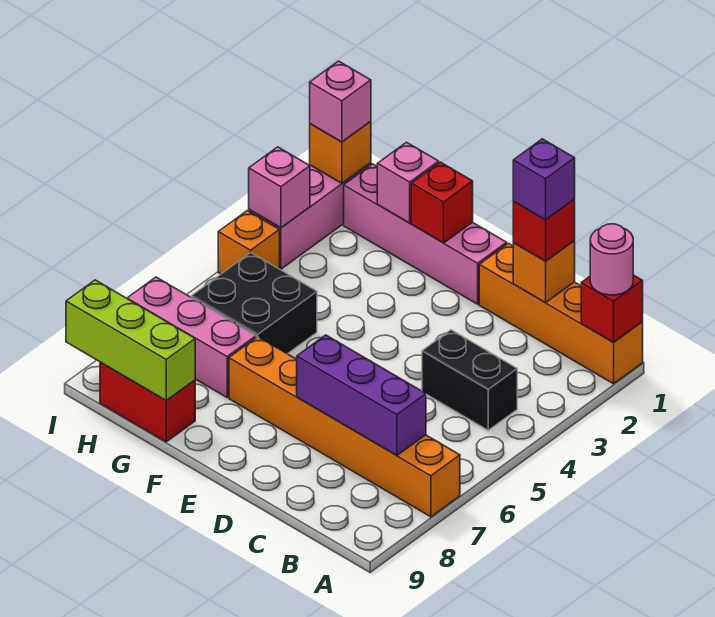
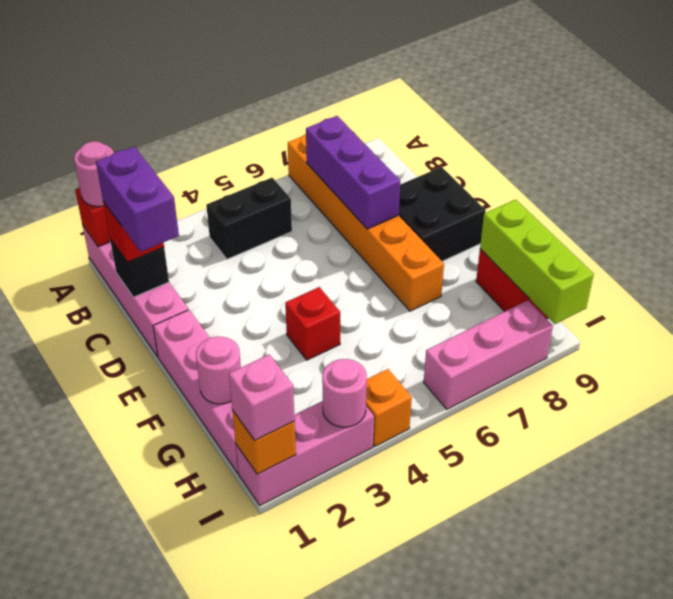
orange brick A1:D1 level 1 -> pink brick A1:D1 level 1
black brick B4:C4 level 1 -> black brick B4:B5 level 1
orange brick C1 level 2 -> black brick C1 level 2
purple brick C1 level 4 -> purple brick C1:D1 level 4
red brick F1 level 2 -> red brick F4 level 1
pink brick G1 level 2 -> pink round brick G1 level 2
black brick G5:H6 level 1 -> black brick D8:E9 level 1
pink brick G7:I7 level 1 -> pink brick I6:I8 level 1
pink brick I3 level 2 -> pink round brick I3 level 2

